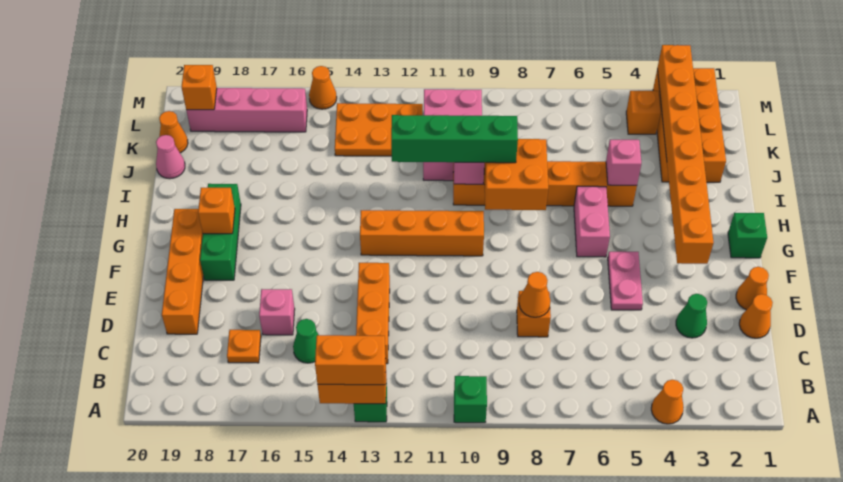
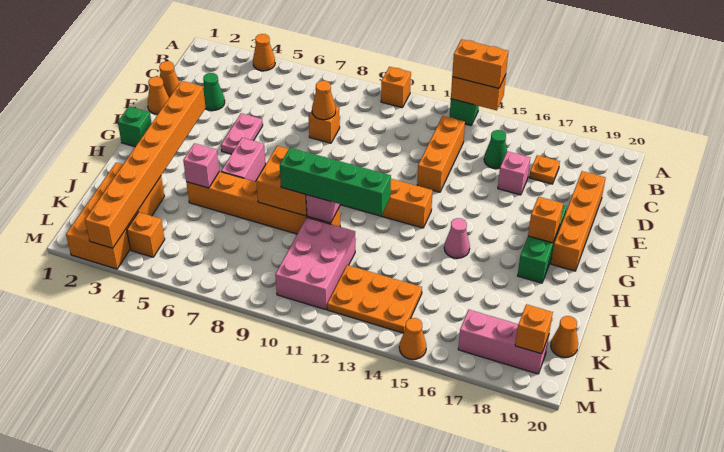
green brick A10 level 1 -> orange brick A10 level 1
pink cone J20 level 1 -> pink cone H15 level 1
pink brick L16:L19 level 1 -> pink brick L17:L19 level 1

